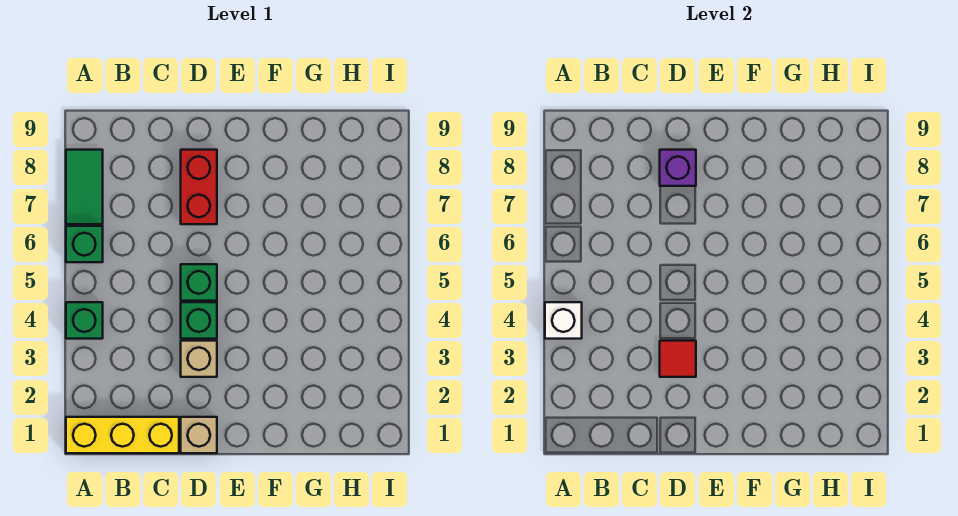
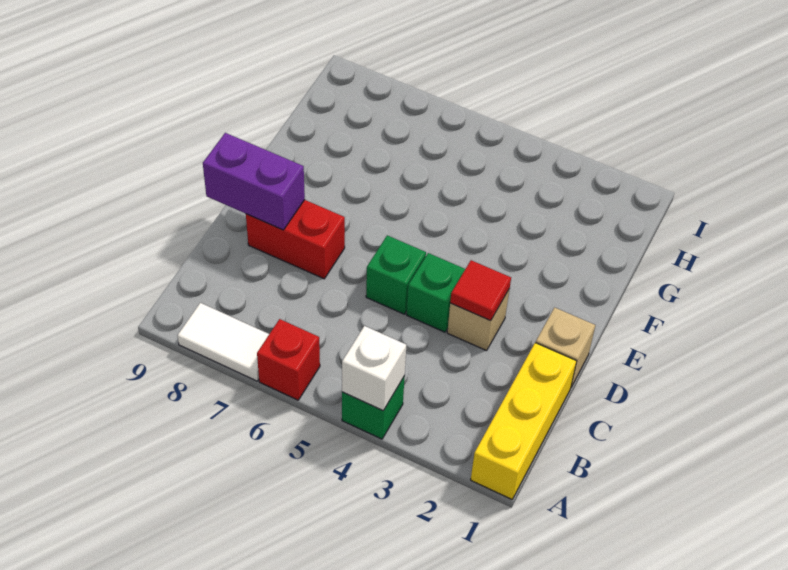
green brick A6 level 1 -> red brick A6 level 1
green tile A7:A8 level 1 -> white tile A7:A8 level 1
purple brick D8 level 2 -> purple brick D8:D9 level 2

